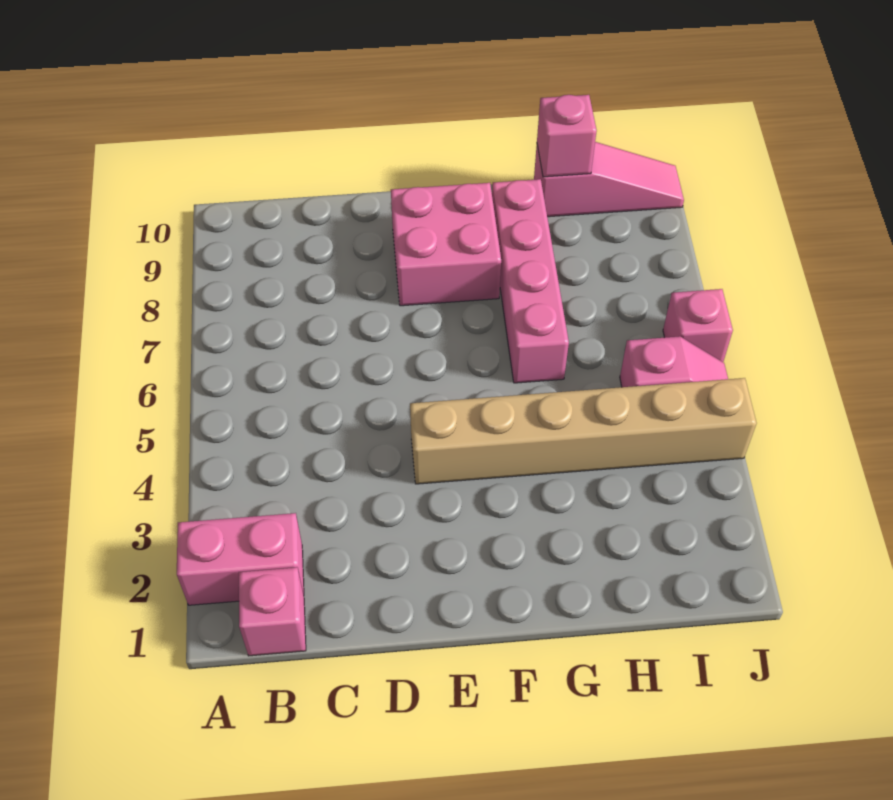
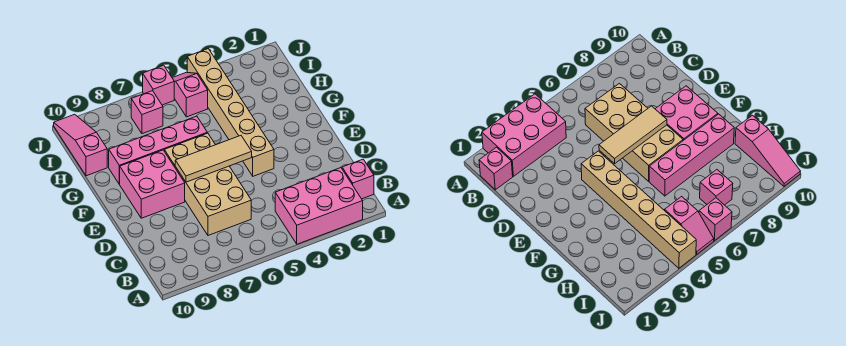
pink brick A2:B2 level 1 -> pink brick A2:B4 level 1
none -> tan brick C6:F7 level 1
none -> tan tile E5:E7 level 2
pink brick H10 level 2 -> pink brick I7 level 1

